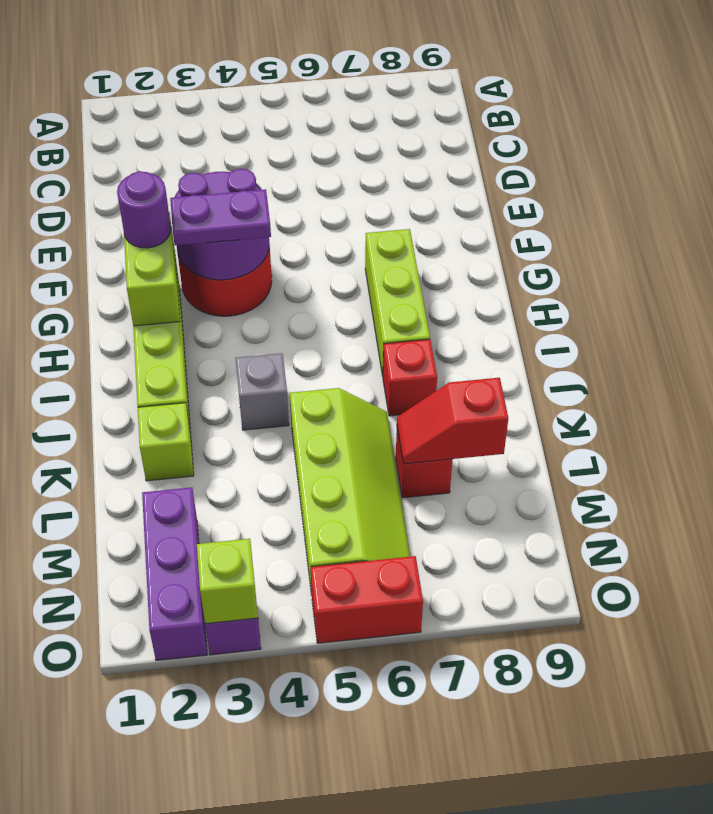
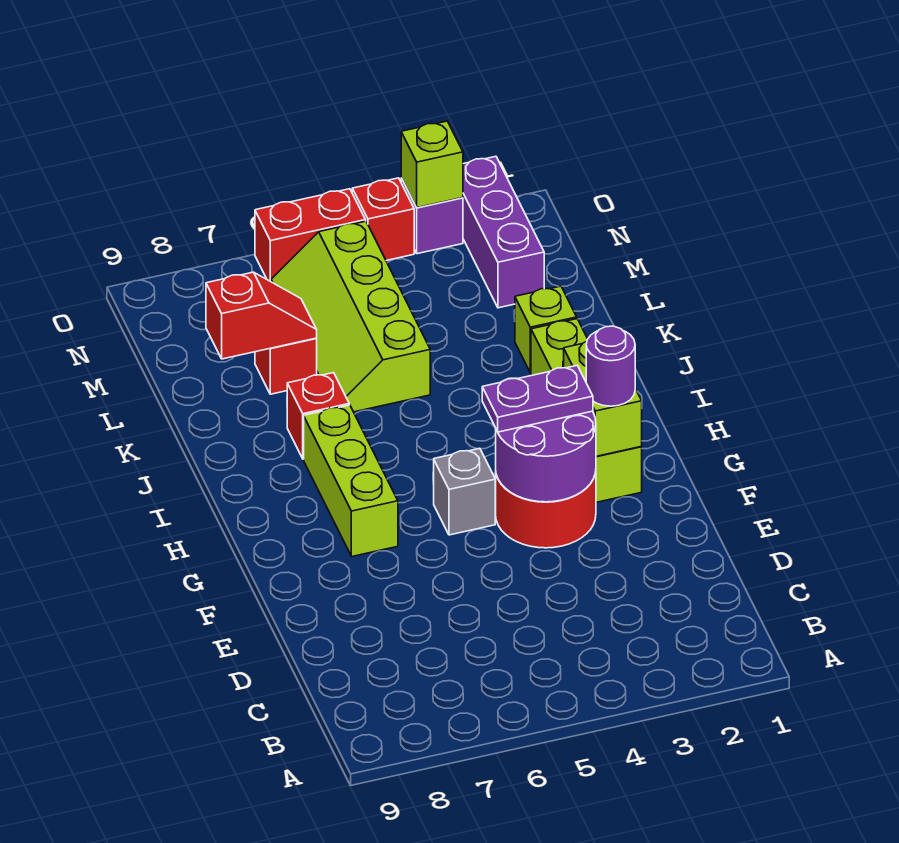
grey brick J4 level 1 -> grey brick G5 level 1
none -> red brick O4 level 1

